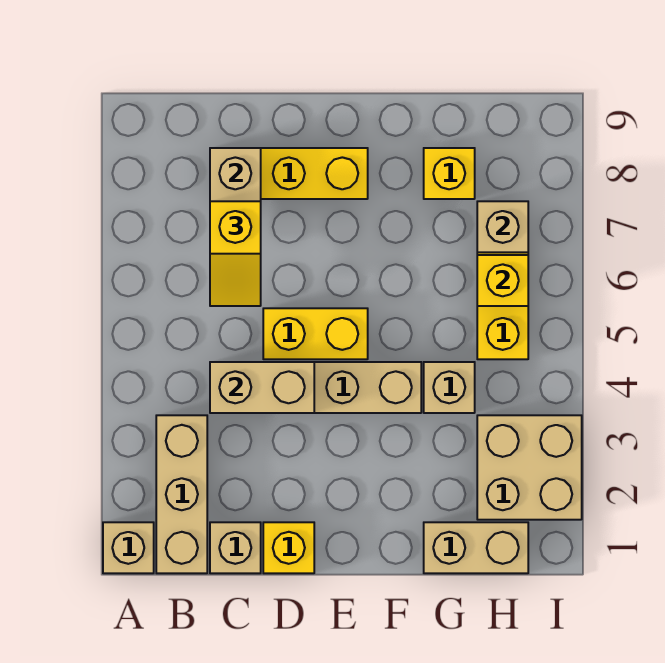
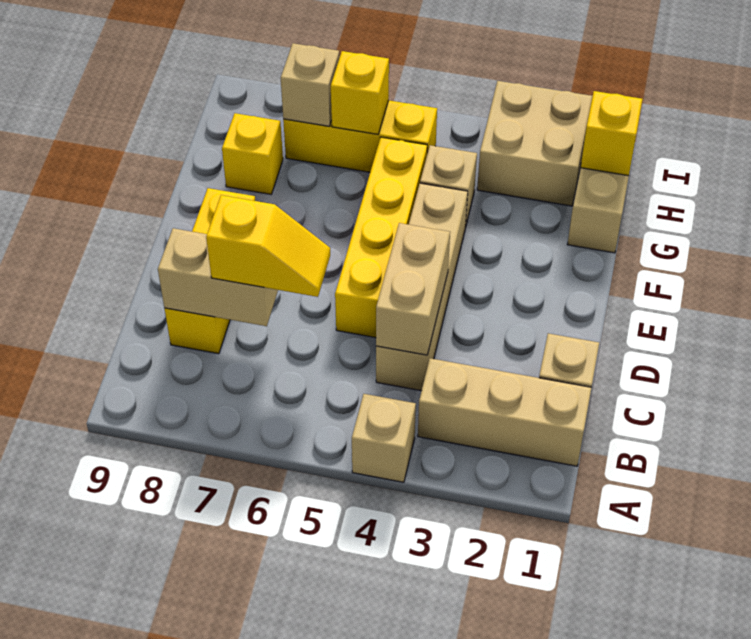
tan brick A1 level 1 -> tan brick A4 level 1
yellow brick D1 level 1 -> yellow brick H1 level 2
yellow brick D5:E5 level 1 -> yellow brick D5:G5 level 1

